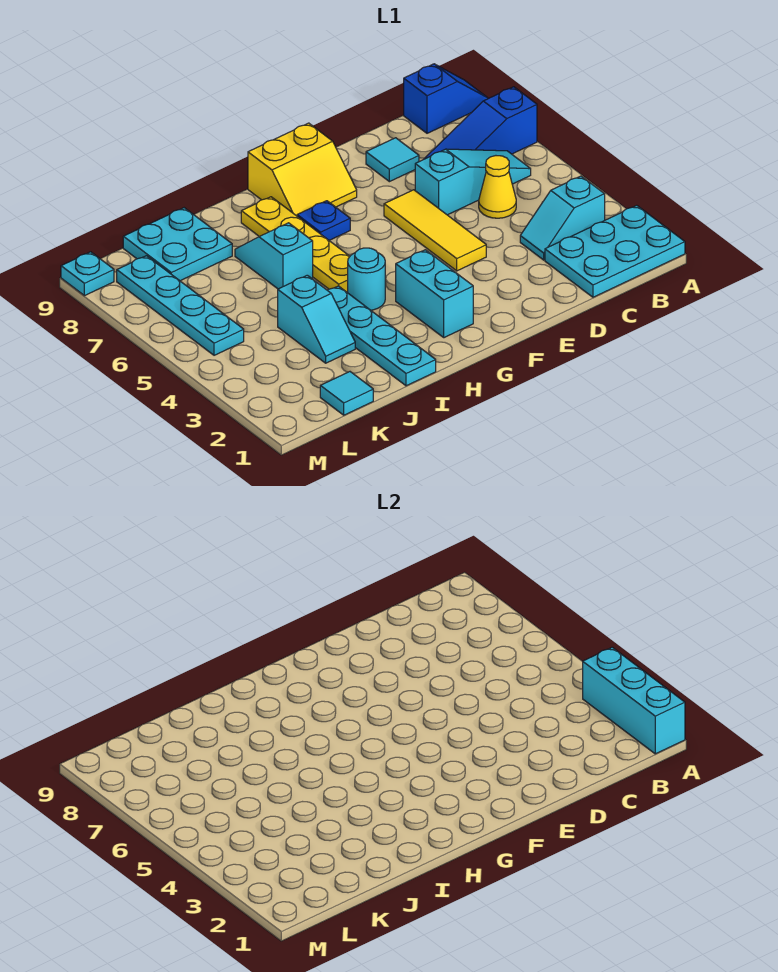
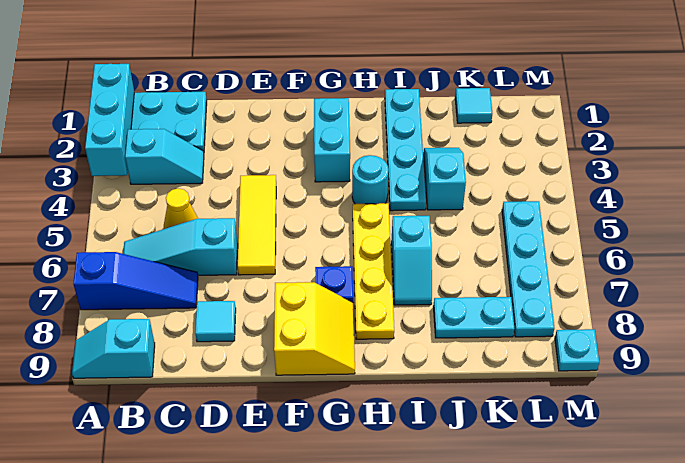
blue slope A9:B9 level 1 top B -> cyan slope A9:B9 level 1 top B
yellow slope F8:G9 level 1 top 9 -> yellow slope F8:G9 level 1 top F
cyan plate J8:K9 level 1 -> cyan plate J8:K8 level 1

